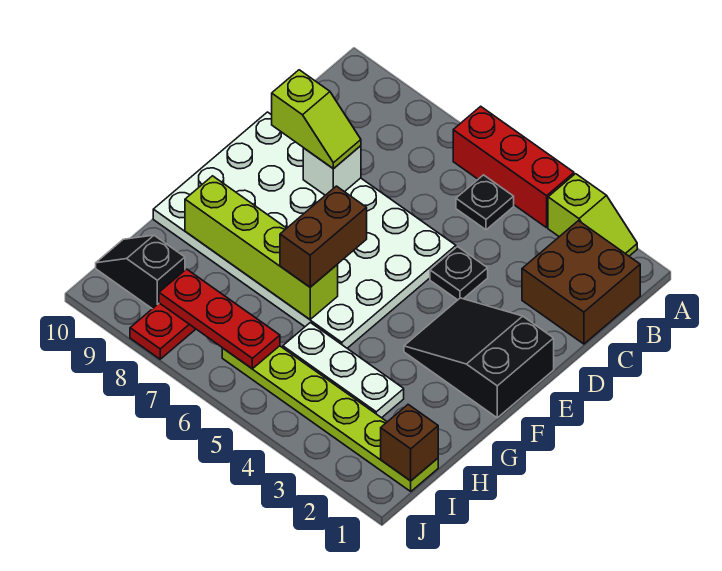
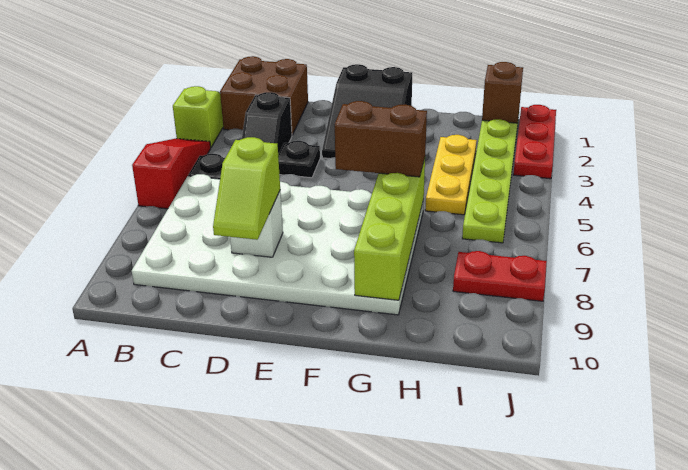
red brick A4:A6 level 1 -> red slope A4:A6 level 1 top 6
white plate D5:G10 level 1 -> white plate B6:G9 level 1
lime slope D8:D9 level 3 top 9 -> lime slope D8:D9 level 3 top 8
white plate H3:H5 level 1 -> yellow plate H3:H5 level 1
red plate I6:I8 level 2 -> red plate J1:J3 level 1
black slope I9:I10 level 1 top 9 -> black slope C3:C4 level 1 top 3

